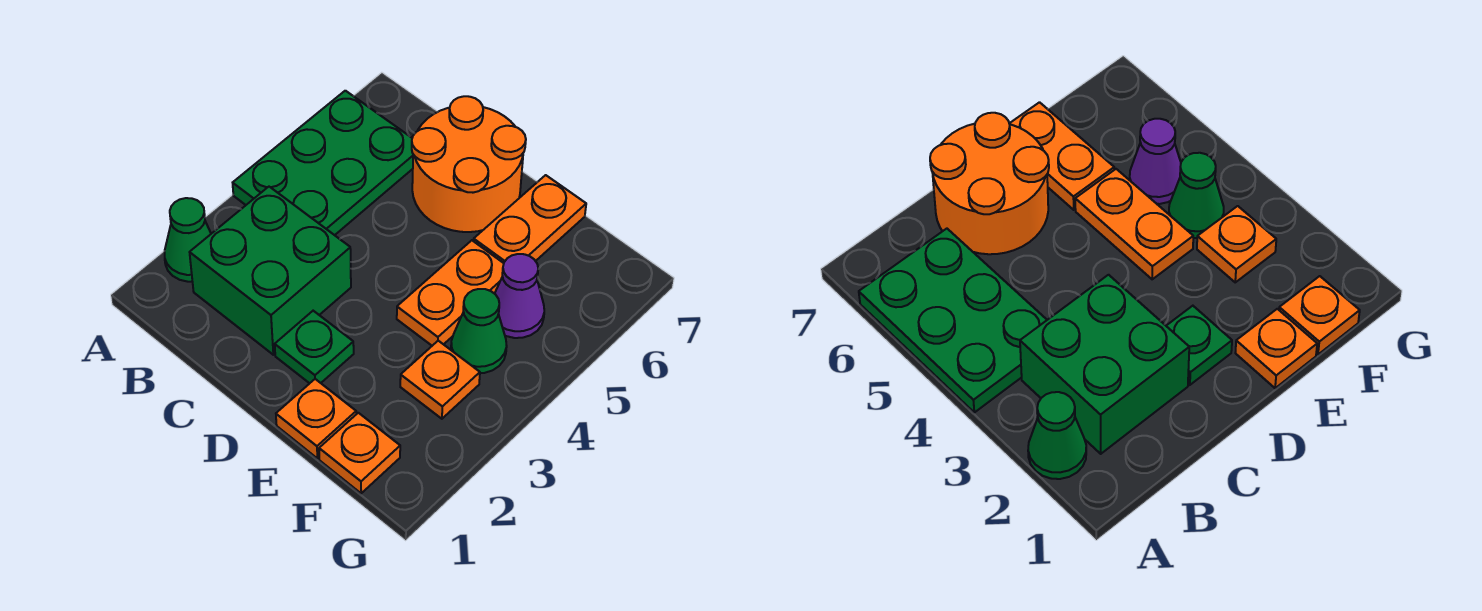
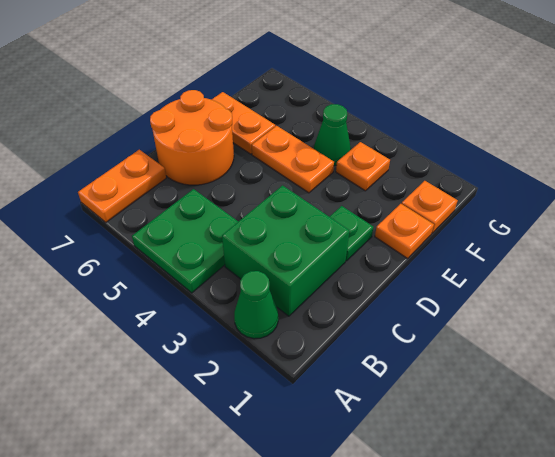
green plate A4:B6 level 1 -> green plate A4:B5 level 1
none -> orange plate A7:B7 level 1
purple cone F5 level 1 -> none

